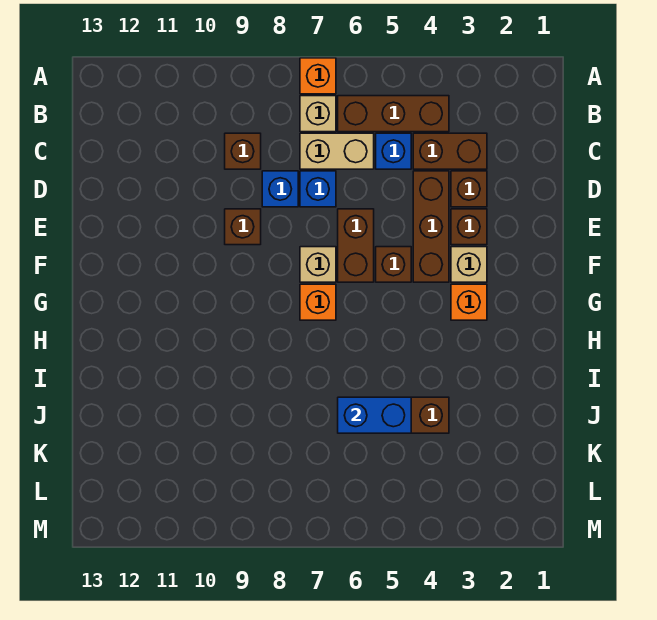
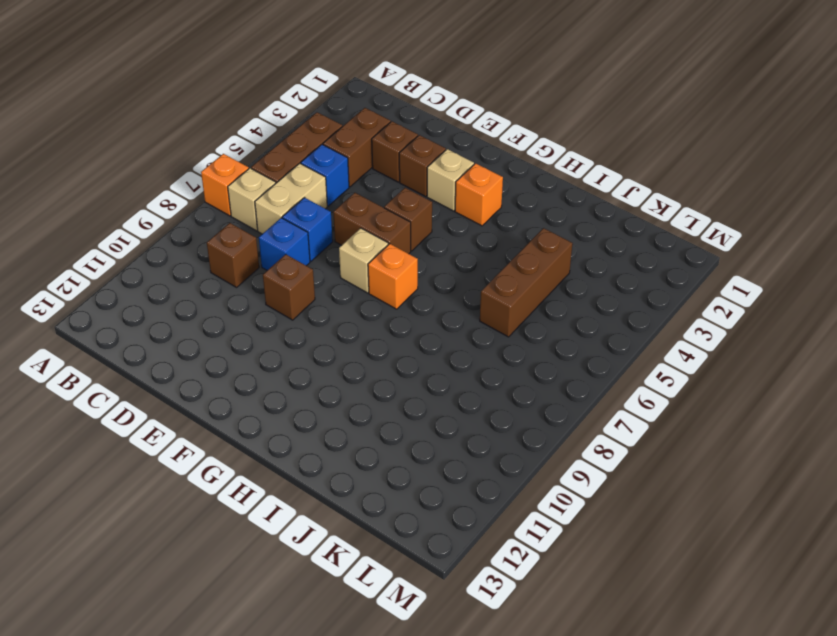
brown brick D4:F4 level 1 -> none
blue brick J5:J6 level 2 -> none

